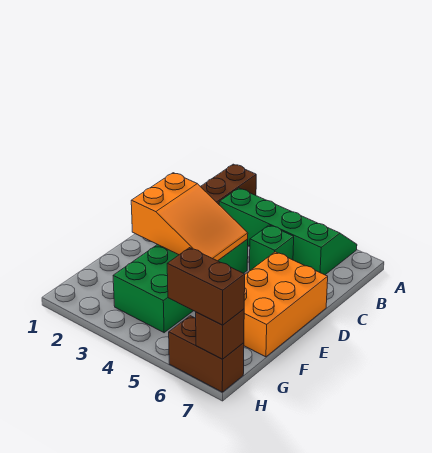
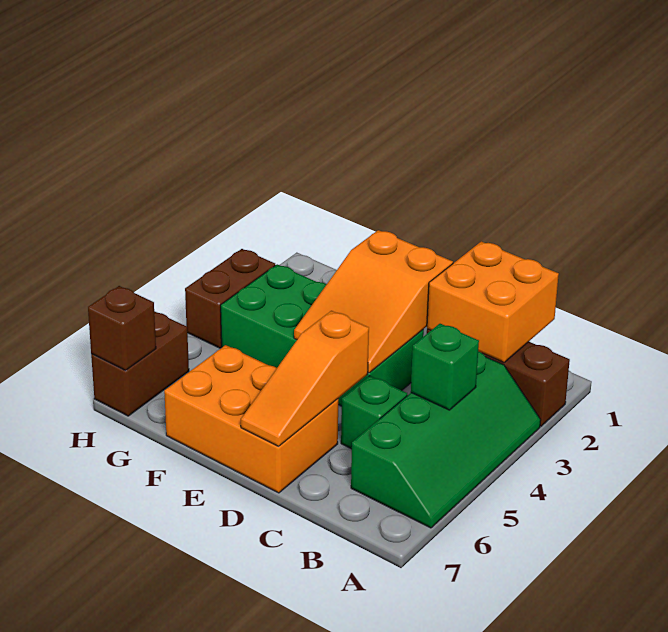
none -> orange brick B1:C2 level 2
none -> green brick B4 level 2
none -> orange slope D5:D7 level 2 top 5
brown brick H6:H7 level 3 -> brown brick H3:H4 level 1

